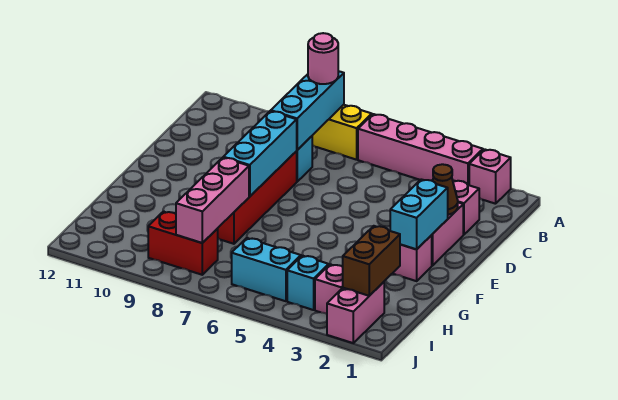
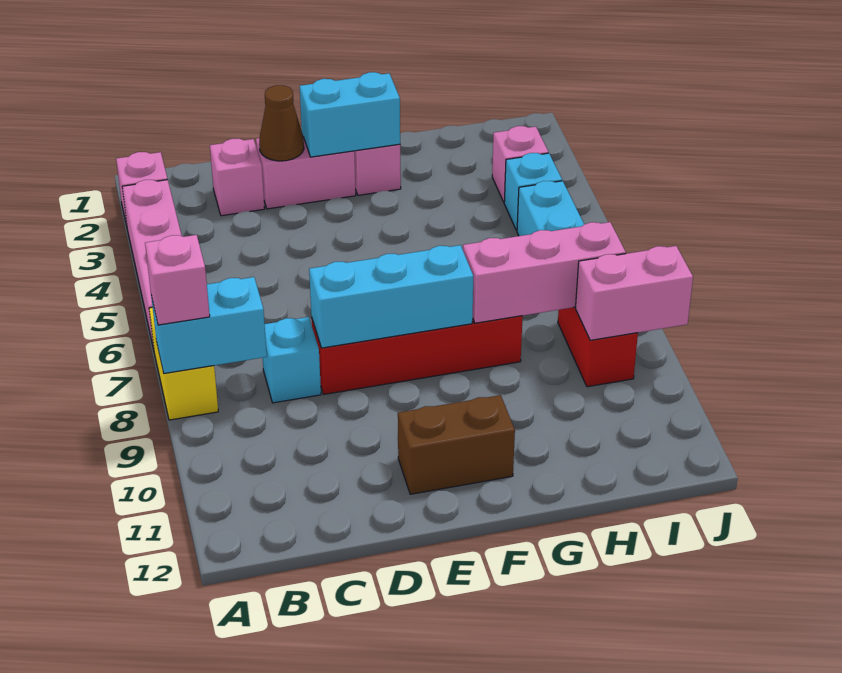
cyan brick A8:C8 level 2 -> cyan brick A8:B8 level 2
pink round brick A8 level 3 -> pink brick A8 level 3
brown brick H2:I2 level 2 -> brown brick E11:F11 level 1
pink brick I2:J2 level 1 -> pink brick I9:J9 level 2

